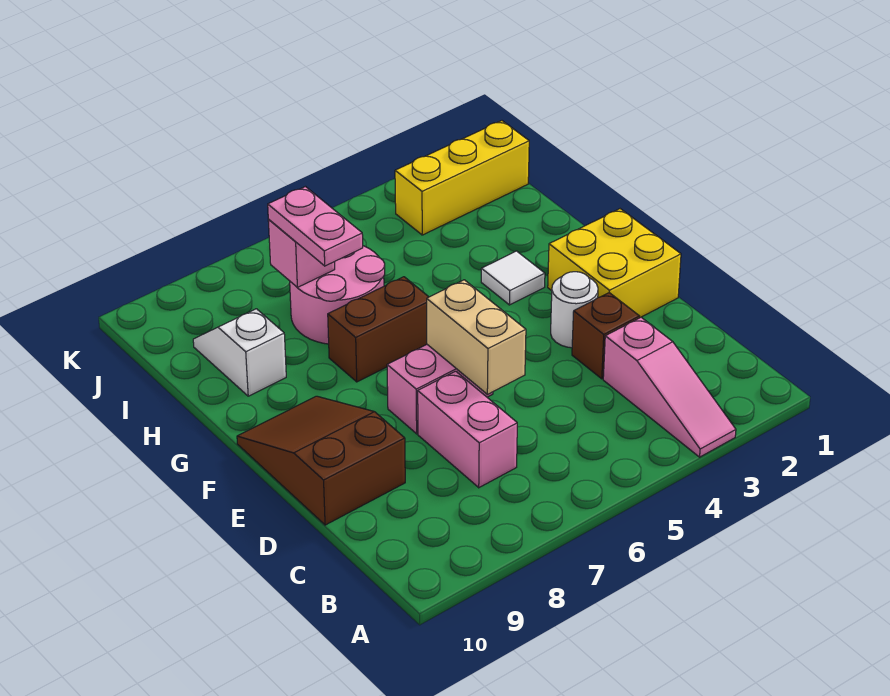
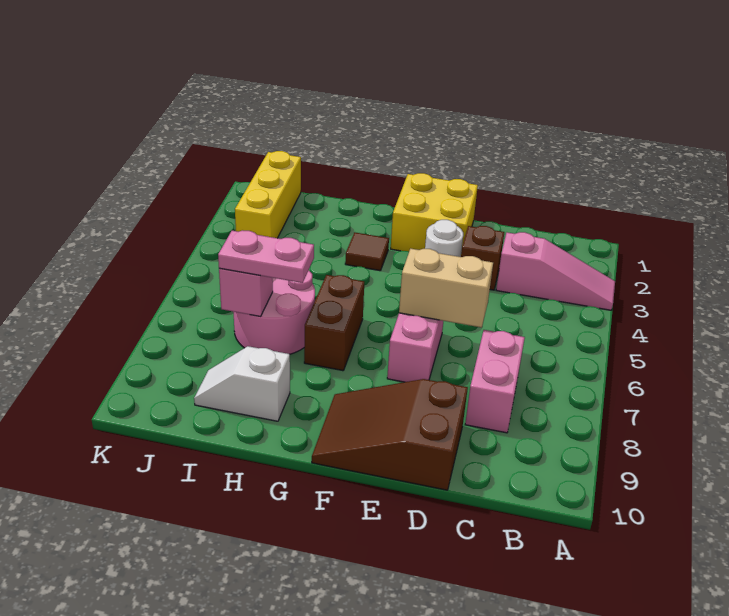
pink brick C7:D7 level 1 -> pink brick C7:C8 level 1
white tile G3 level 1 -> brown tile G3 level 1

